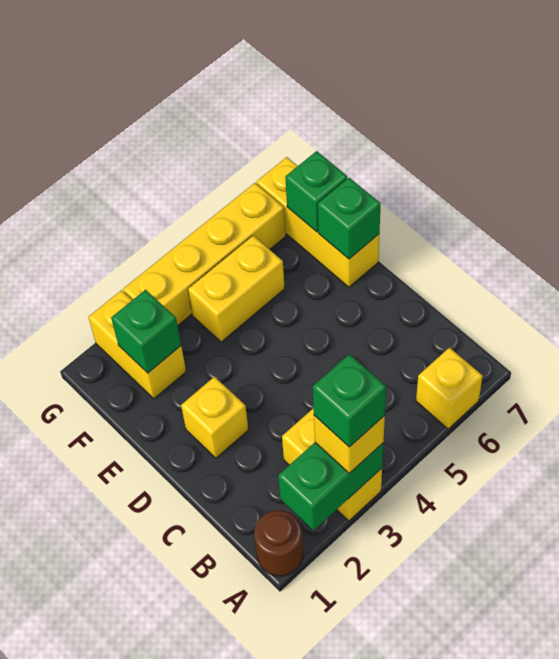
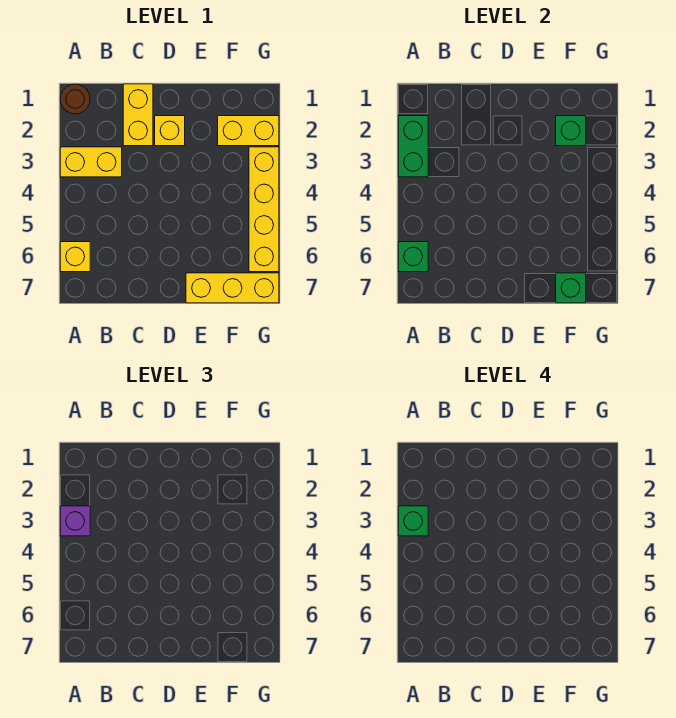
yellow brick A3 level 3 -> purple brick A3 level 3
green brick E7 level 2 -> green brick A6 level 2
yellow brick F4:F5 level 1 -> yellow brick C1:C2 level 1

